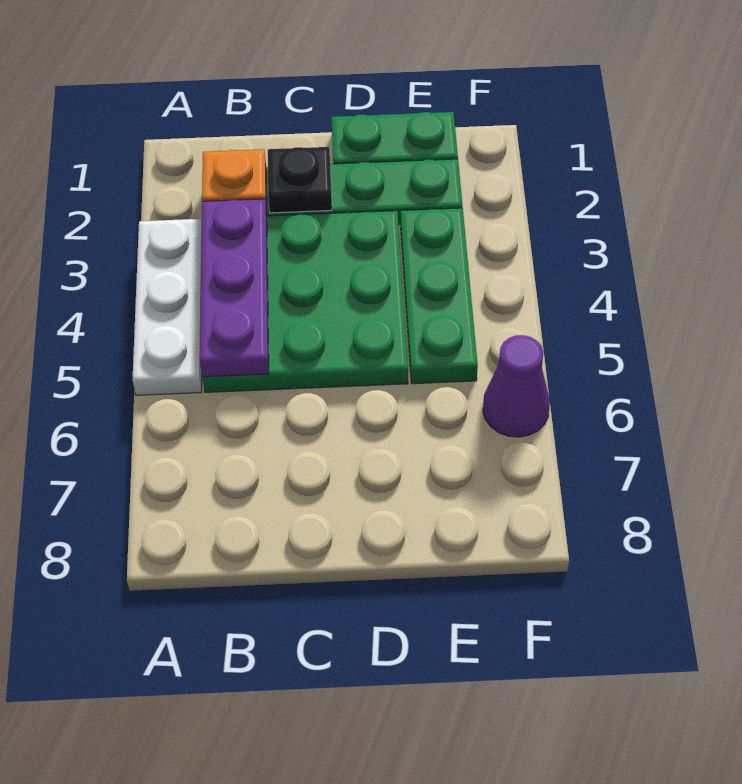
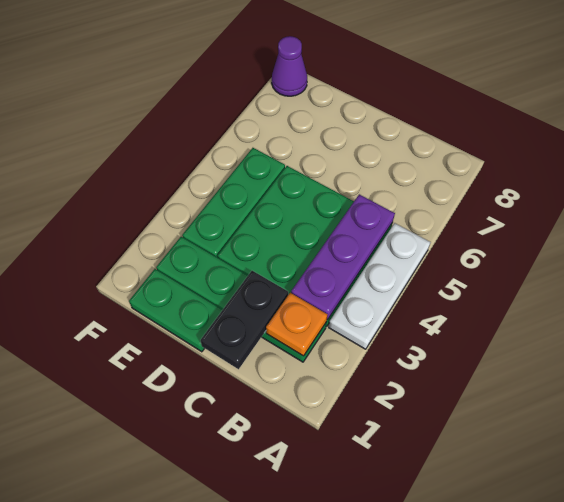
black plate C2 level 2 -> black plate C1:C2 level 2
purple cone F6 level 1 -> purple cone F8 level 1

